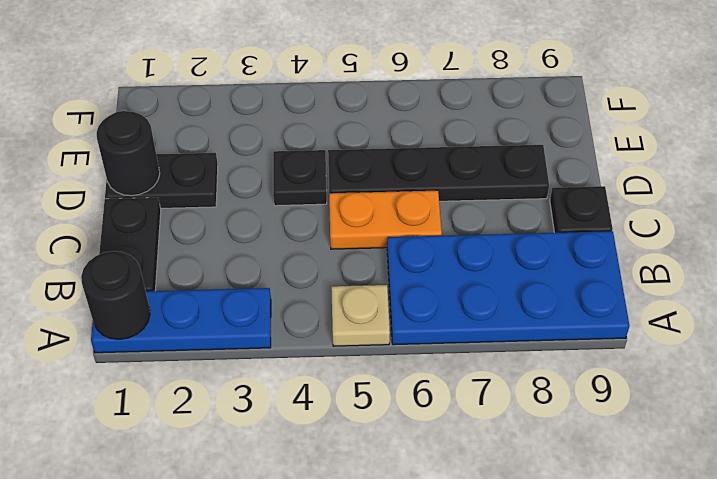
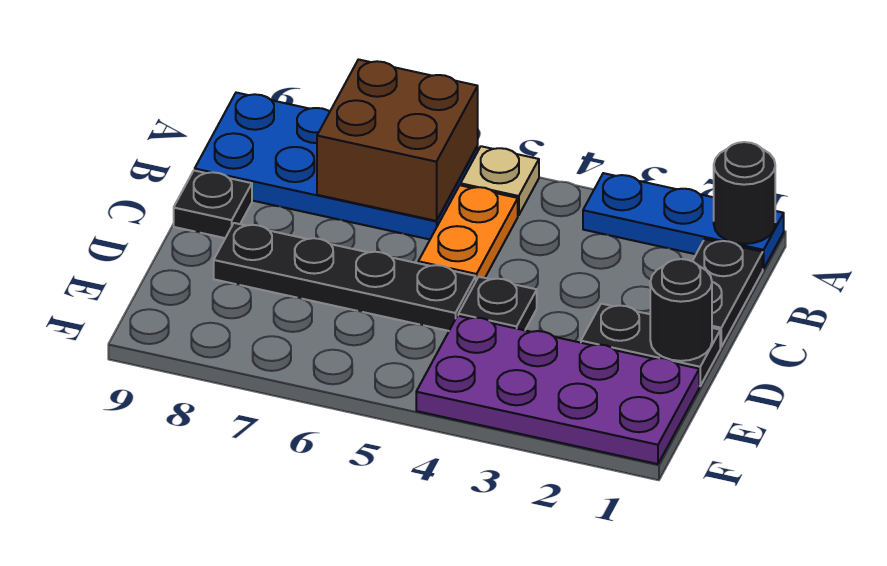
none -> brown brick A6:B7 level 2
orange plate C5:C6 level 1 -> orange plate B5:C5 level 1
none -> purple plate E1:F4 level 1

